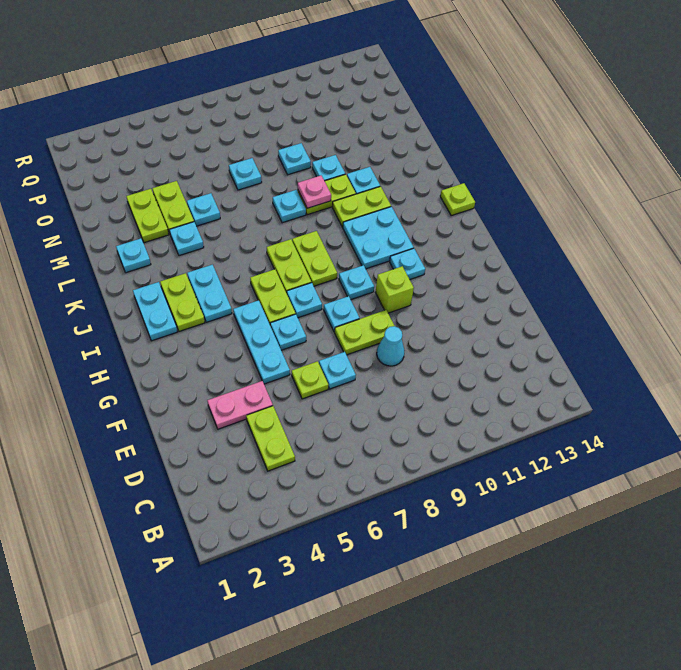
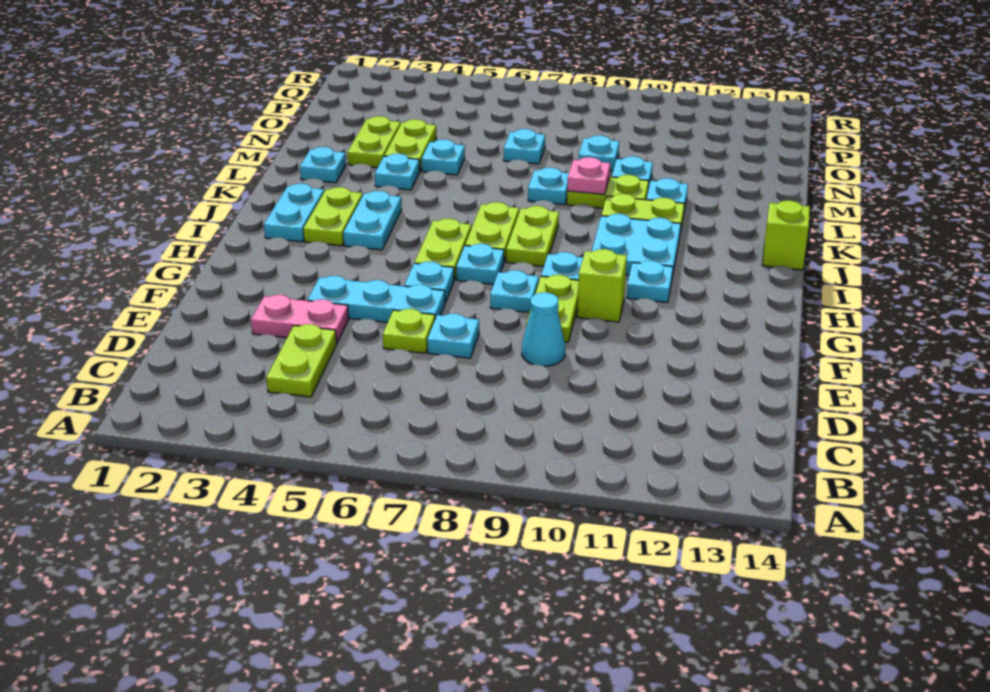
cyan plate F5:H5 level 1 -> cyan plate F4:F6 level 1
lime plate F8:F9 level 1 -> lime plate F9:G9 level 1
lime plate J14 level 1 -> lime brick J14 level 1

